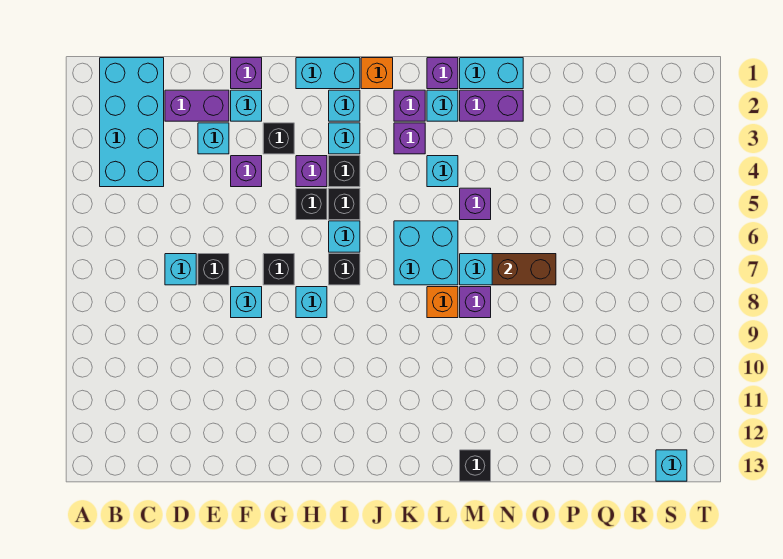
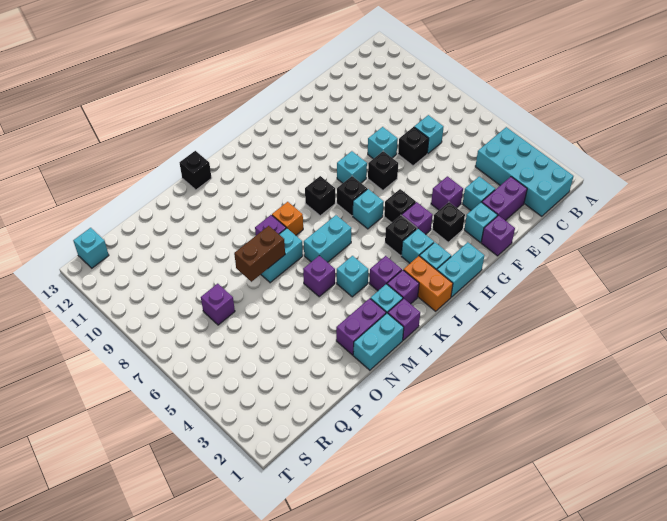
black brick I5 level 1 -> black brick J8 level 1
orange brick J1 level 1 -> orange brick J1:J2 level 1
cyan brick K6:L7 level 1 -> cyan brick K6:L6 level 1
none -> purple brick Q7 level 1

